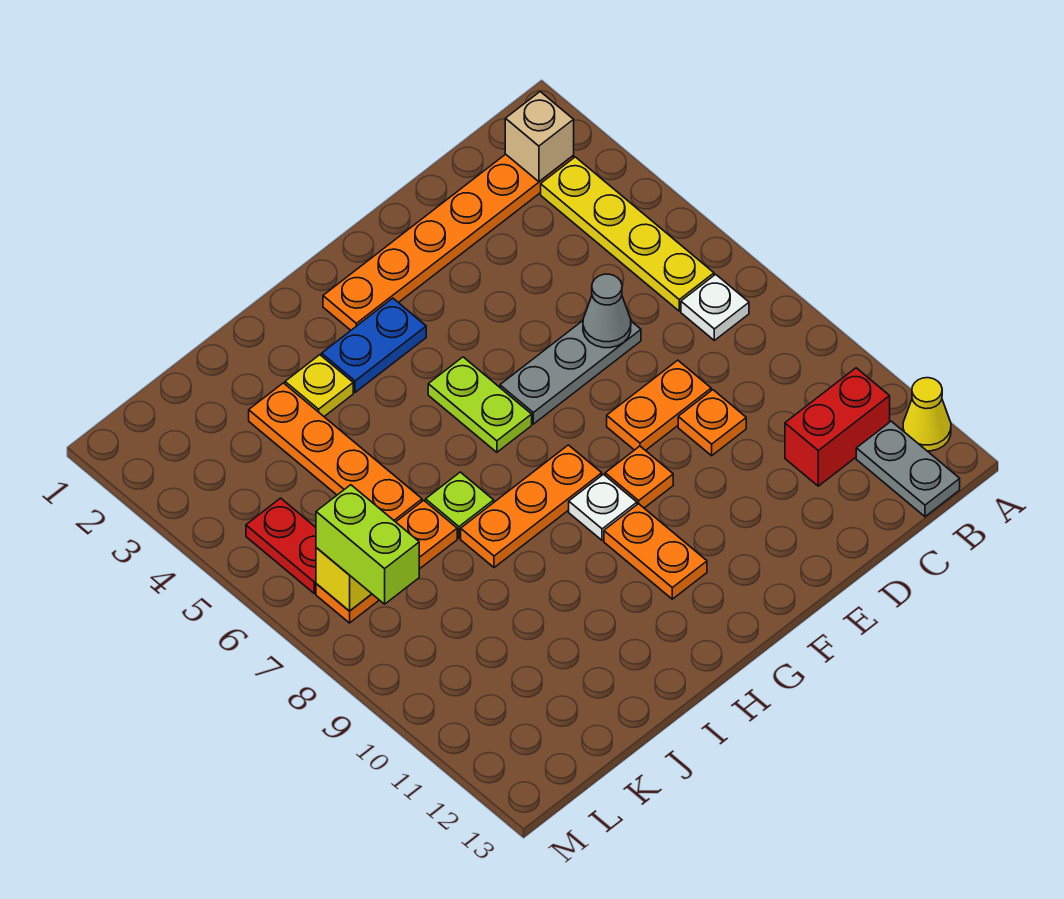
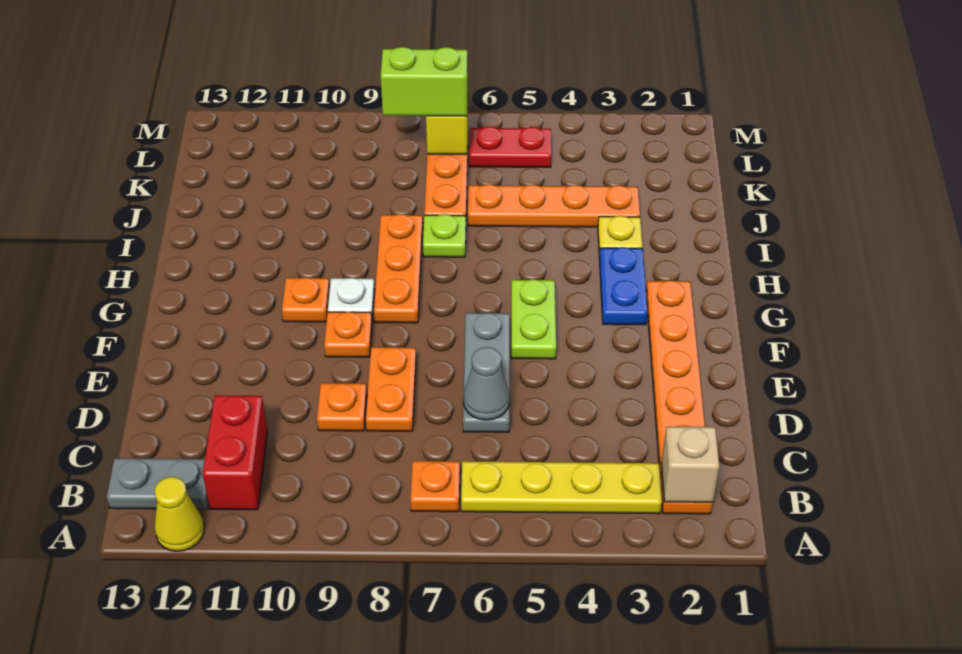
white plate B7 level 1 -> orange plate B7 level 1
lime plate G5:G6 level 1 -> lime plate F5:G5 level 1
orange plate G10:G11 level 1 -> orange plate G10 level 1

